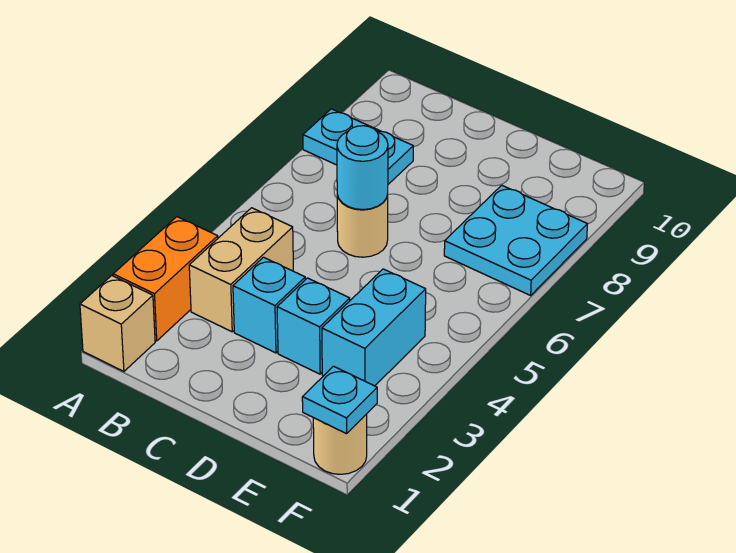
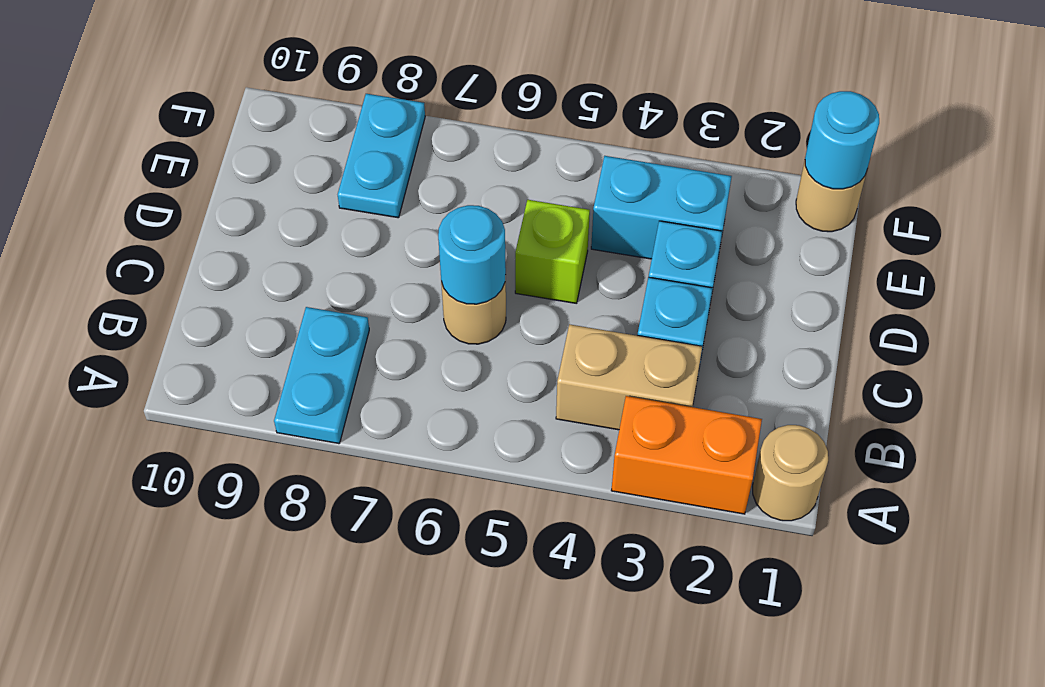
tan brick A1 level 1 -> tan round brick A1 level 1
none -> lime brick D5 level 1
cyan plate E7:F8 level 1 -> cyan plate E8:F8 level 1
cyan plate F1 level 2 -> cyan round brick F1 level 2

